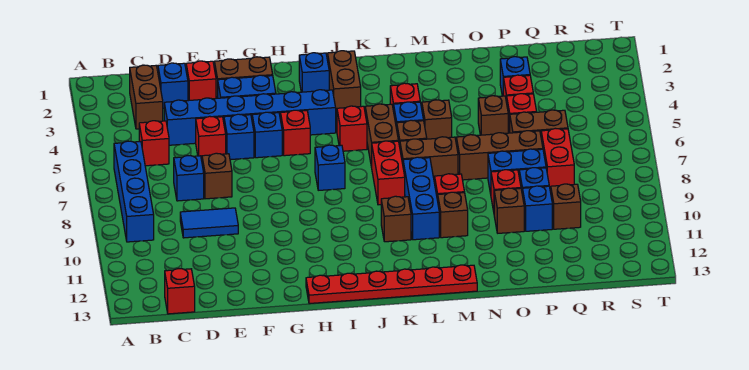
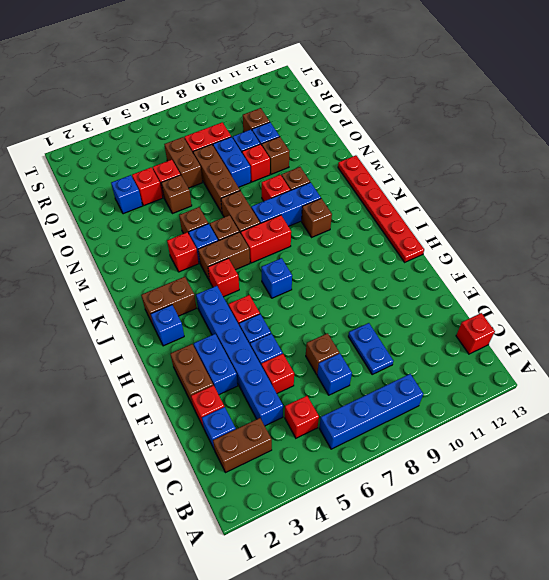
blue tile D9:E9 level 1 -> blue plate D9:E9 level 1

